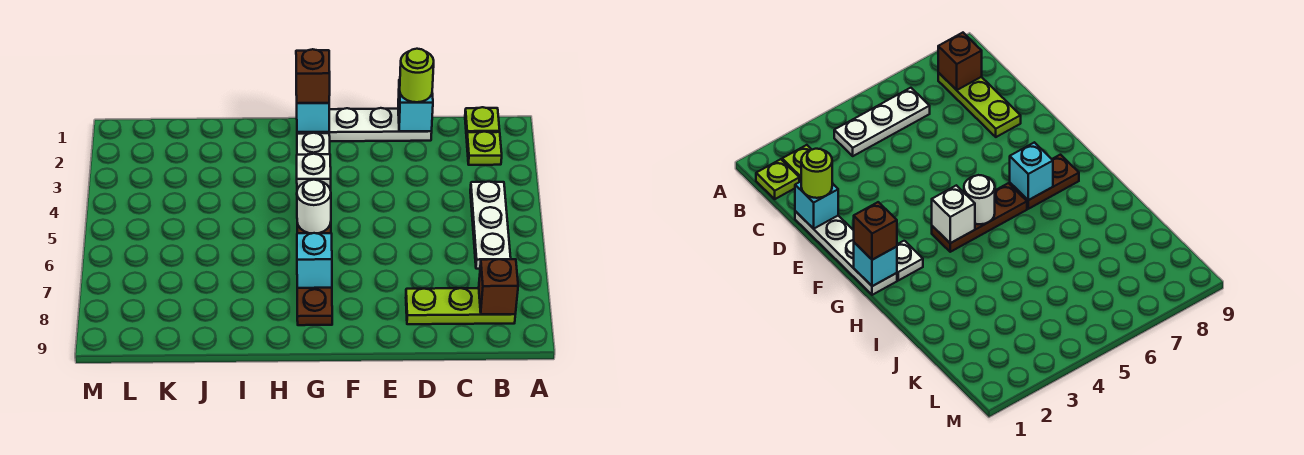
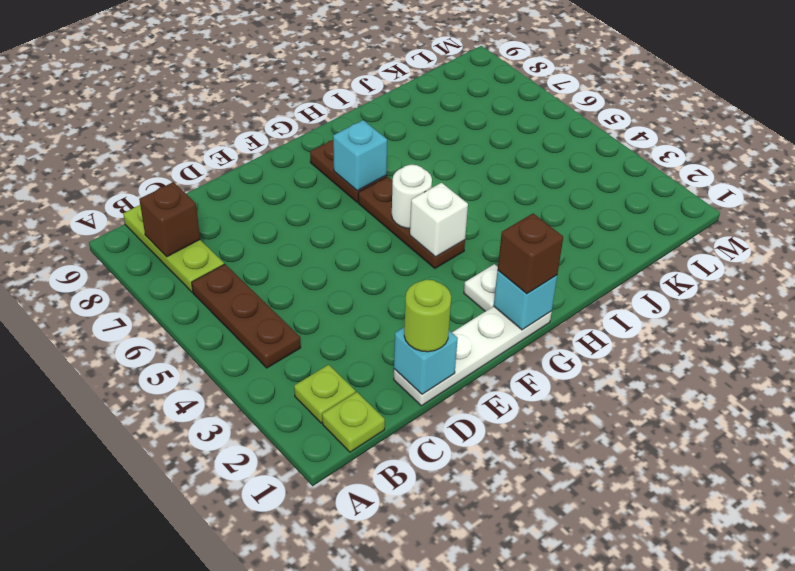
white plate B4:B6 level 1 -> brown plate B4:B6 level 1
lime plate B8:D8 level 1 -> lime plate B7:B9 level 1

